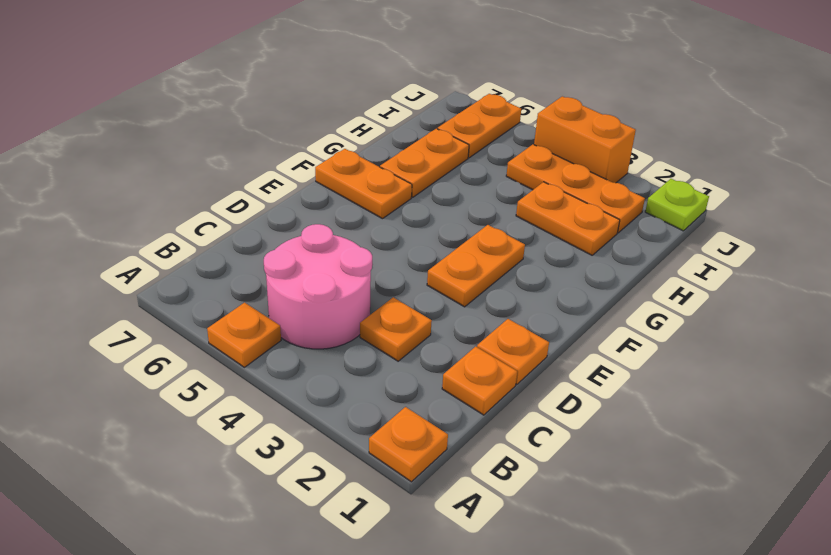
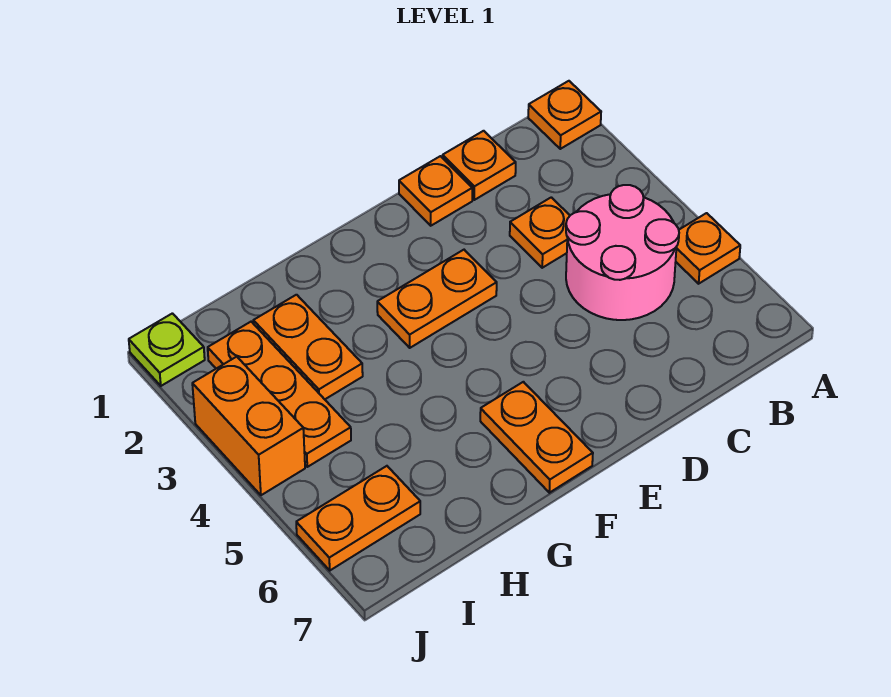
orange plate G6:H6 level 1 -> none

